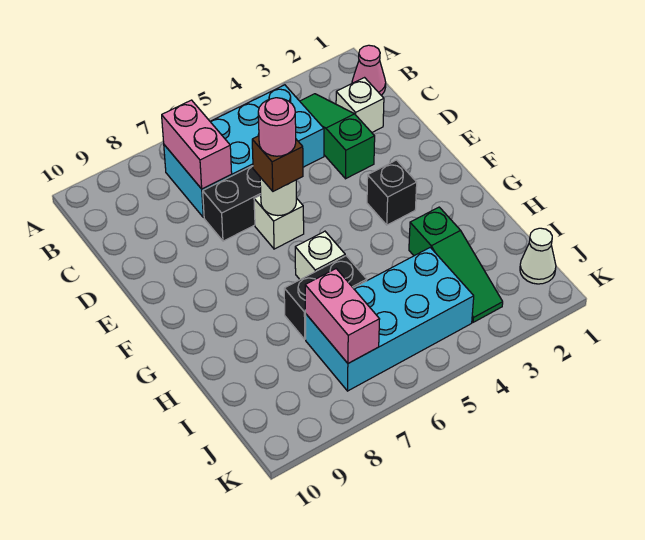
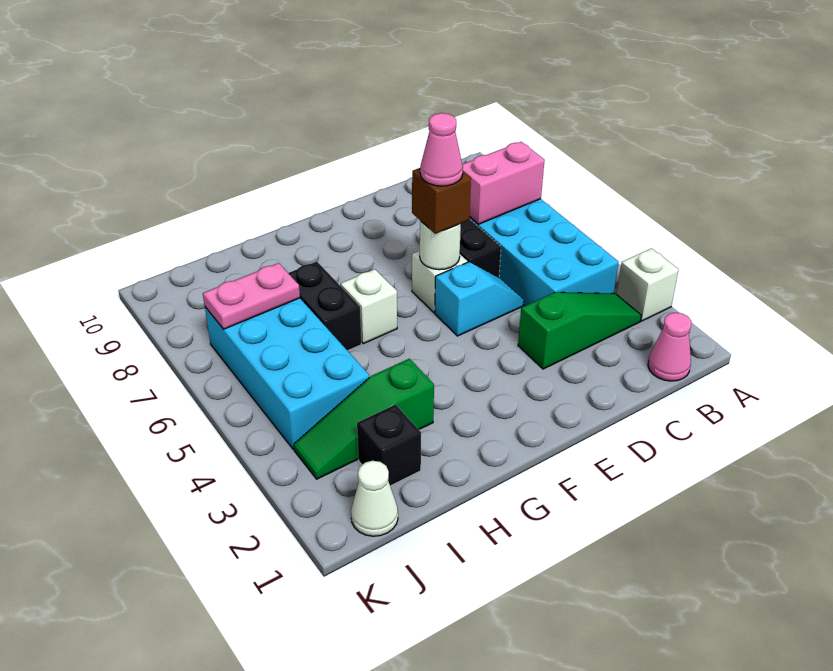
white brick C2 level 1 -> white brick A3 level 1
none -> cyan slope D5:E5 level 1 top E
pink round brick E6 level 4 -> pink cone E6 level 4
black brick F3 level 1 -> black brick I2 level 1
pink brick I7:J7 level 2 -> pink plate I7:J7 level 2

